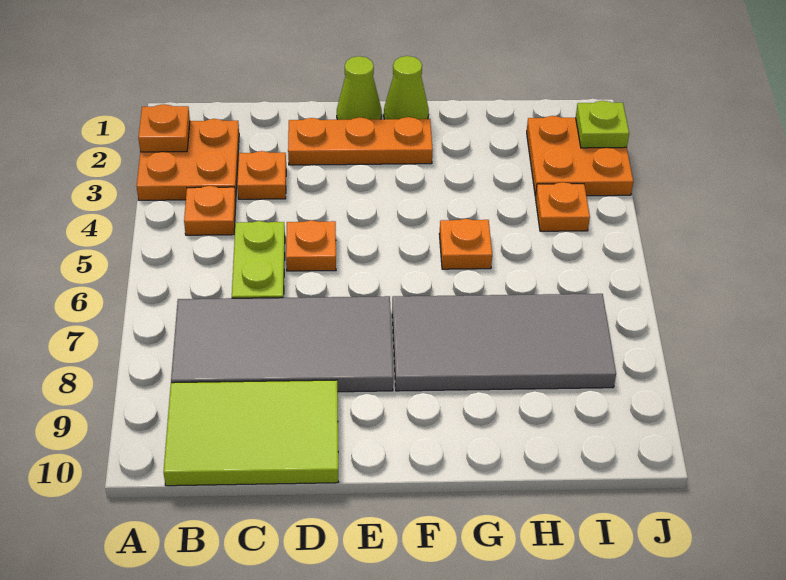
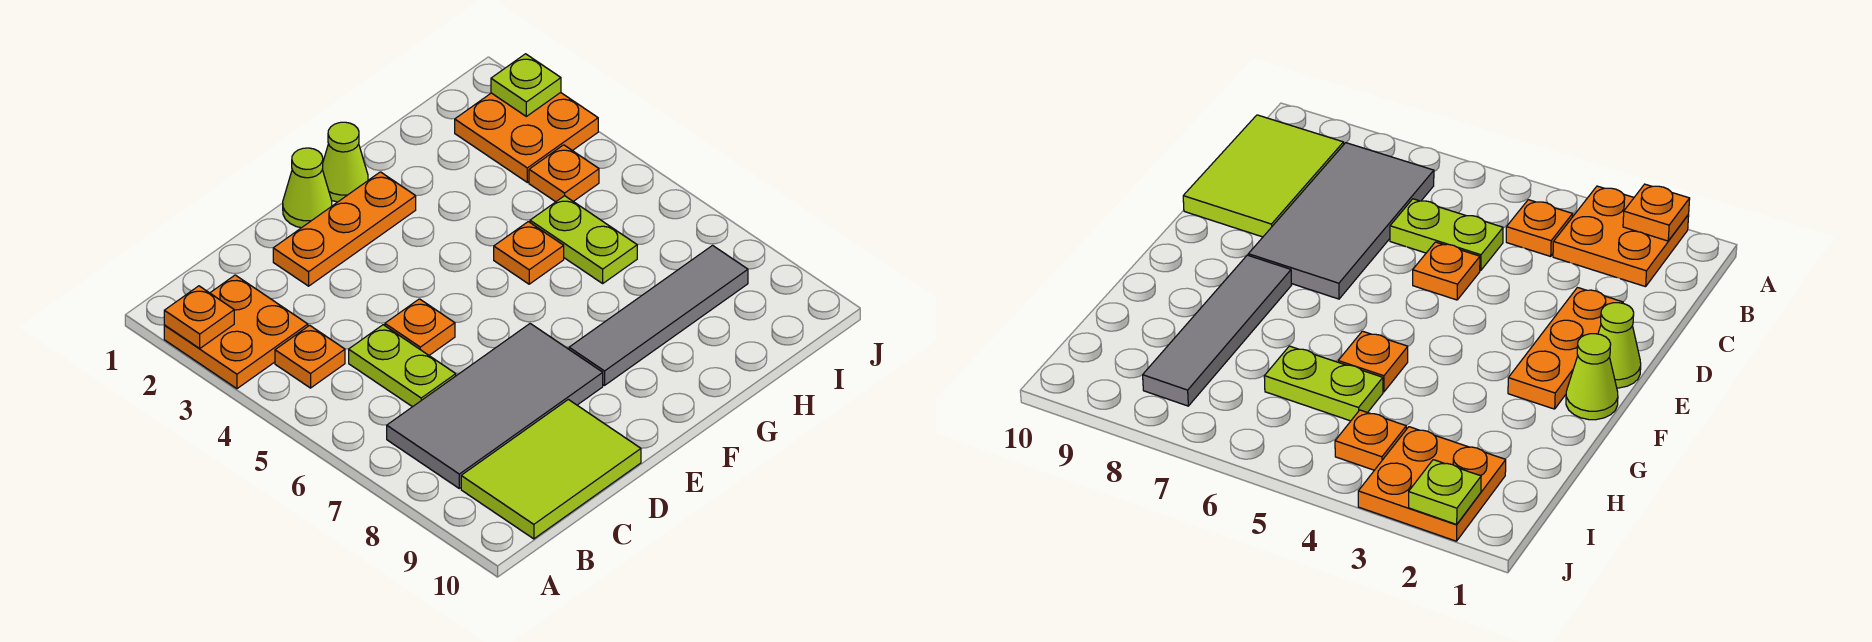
orange plate C3 level 1 -> none
grey tile F7:I8 level 1 -> grey tile F8:I8 level 1
none -> lime plate H5:H6 level 1

